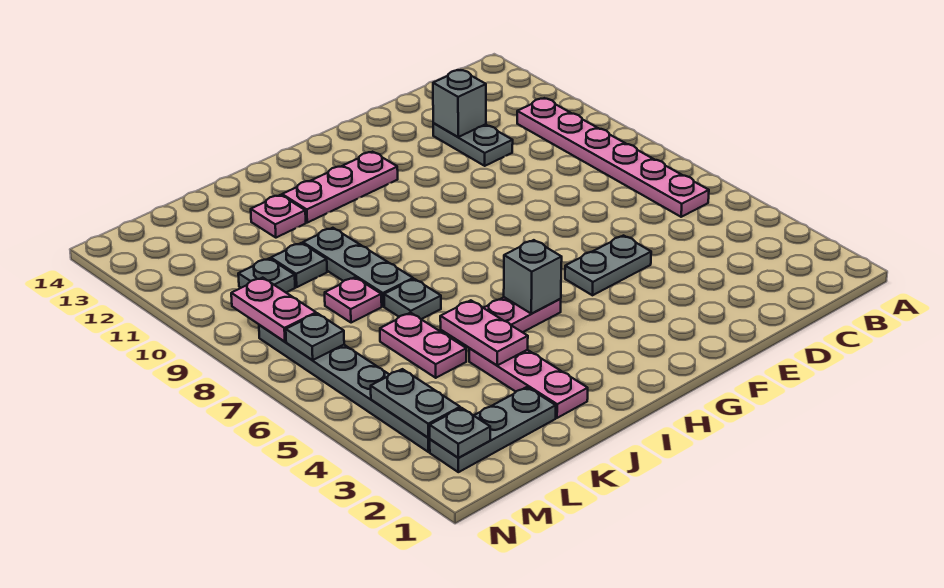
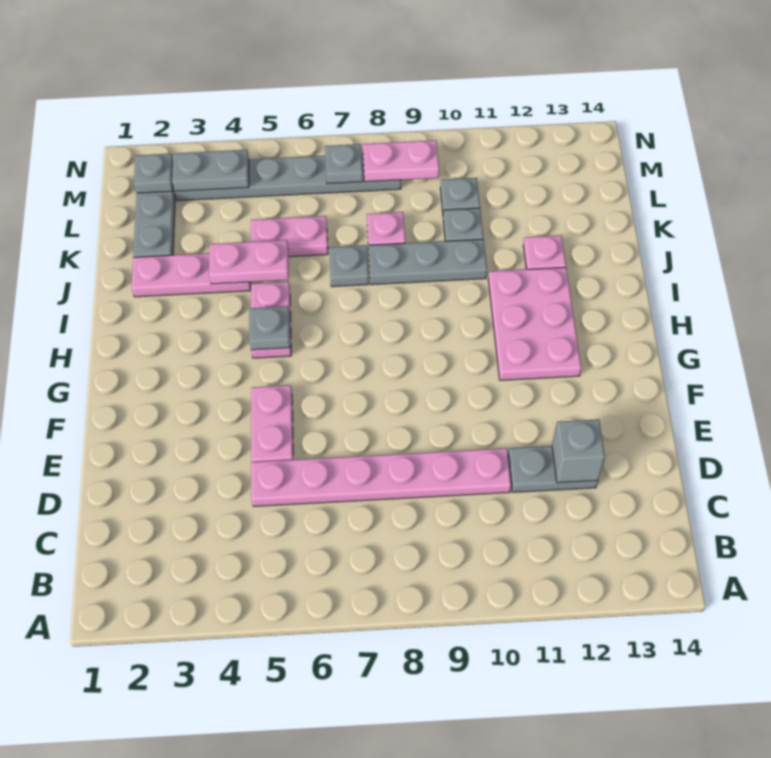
pink plate B6:B11 level 1 -> pink plate D5:D10 level 1
grey plate E5:F5 level 1 -> pink plate E5:F5 level 1
pink plate G12:I12 level 1 -> pink plate G11:I12 level 1
grey brick H5 level 2 -> grey plate H5 level 2

